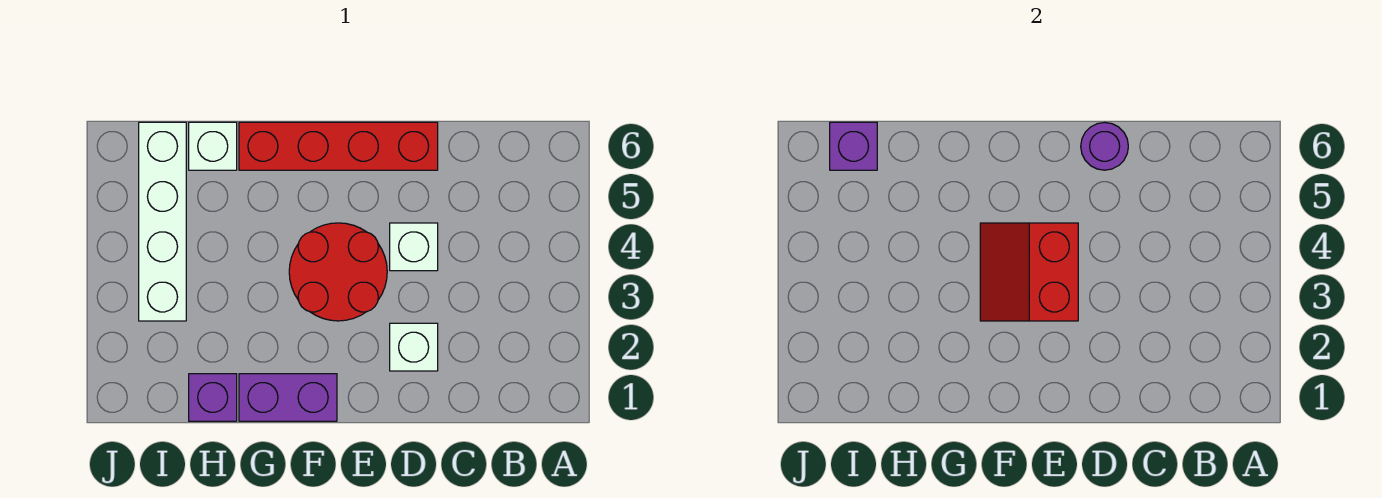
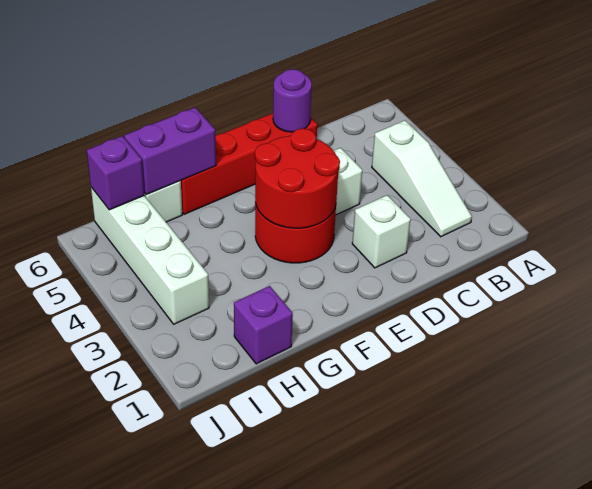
none -> white slope B2:B4 level 1 top 4
red slope E3:F4 level 2 top E -> red round brick E3:F4 level 2
purple brick F1:G1 level 1 -> purple brick G6:H6 level 2

